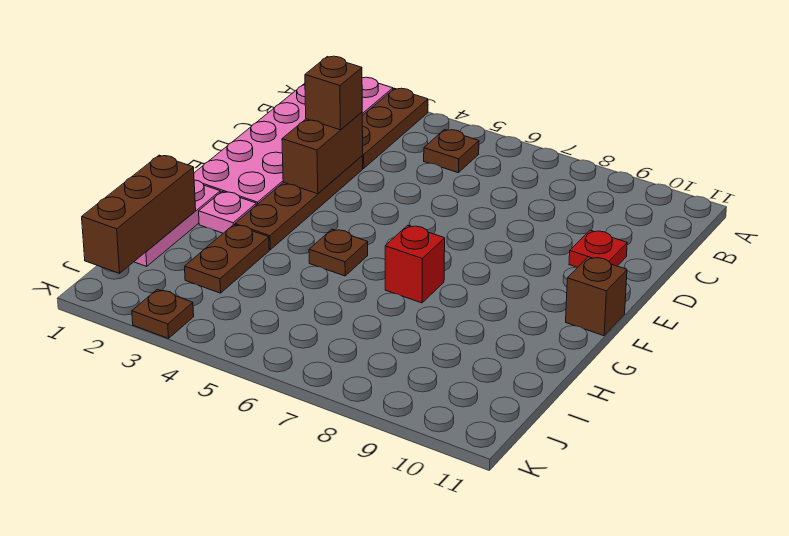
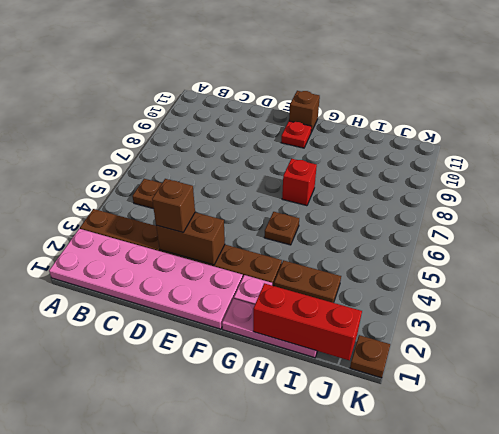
red plate D10 level 1 -> red plate F10 level 1
brown brick H1:J1 level 2 -> red brick H1:J1 level 2
brown plate K3 level 1 -> brown plate K1 level 1

